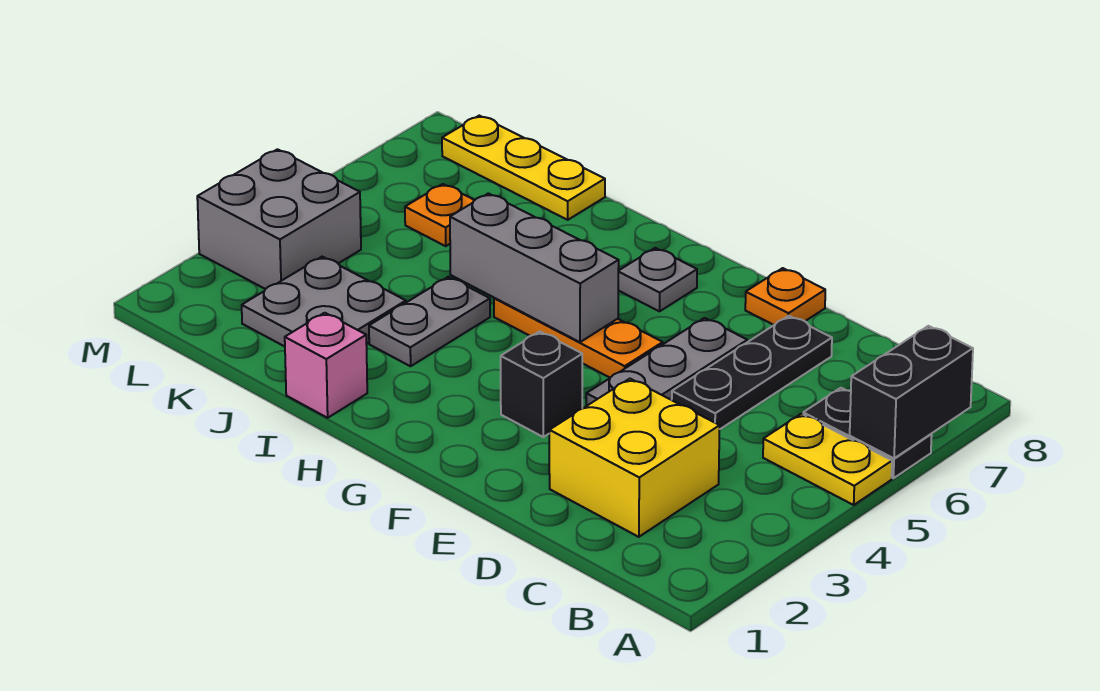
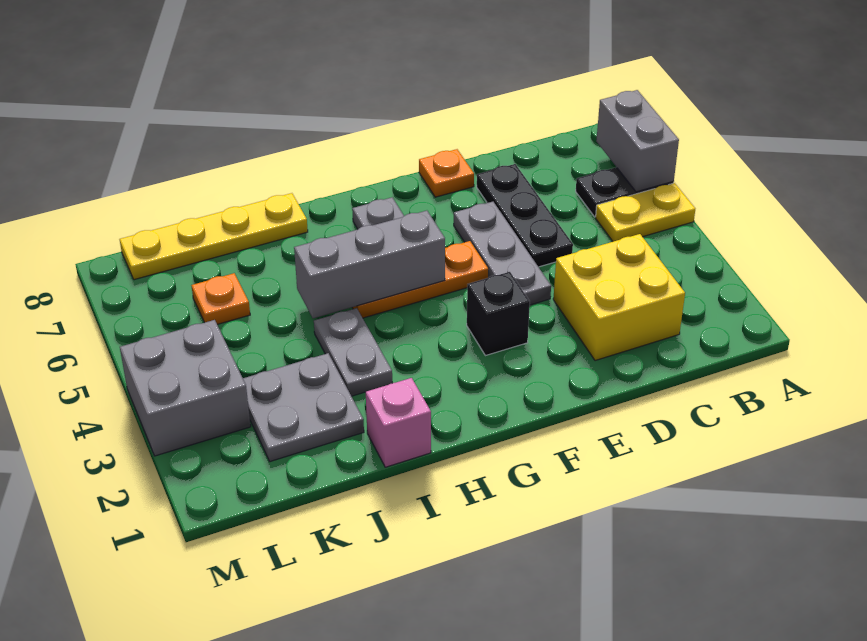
black brick A6:A7 level 2 -> grey brick A6:A7 level 2
yellow plate J8:L8 level 1 -> yellow plate I8:L8 level 1

